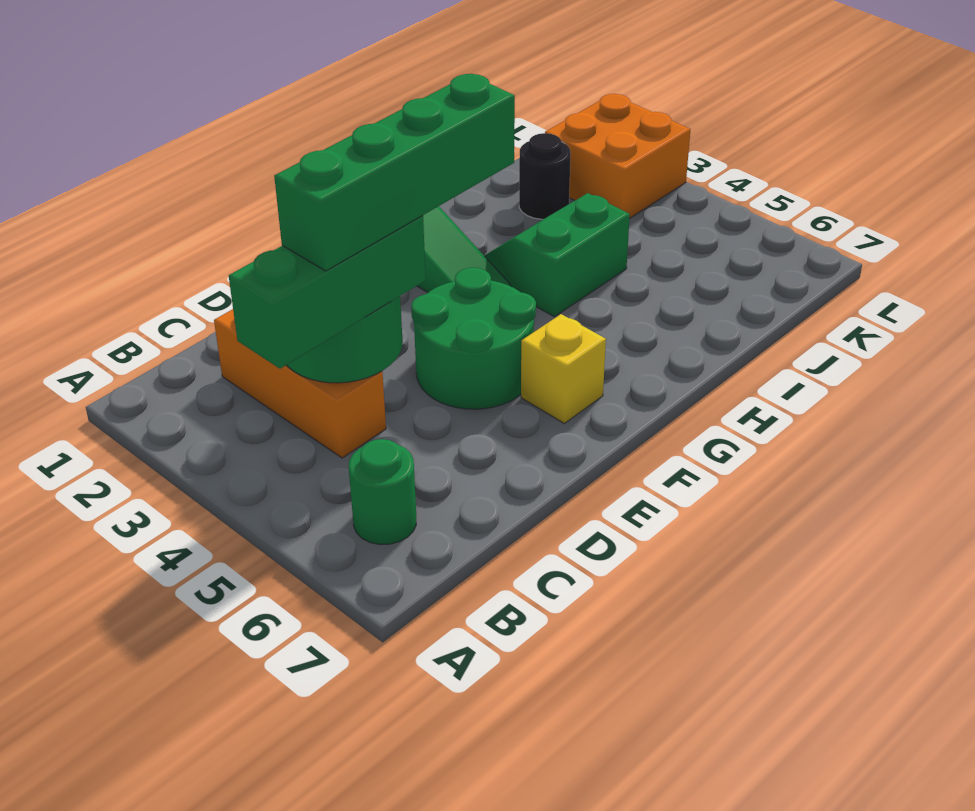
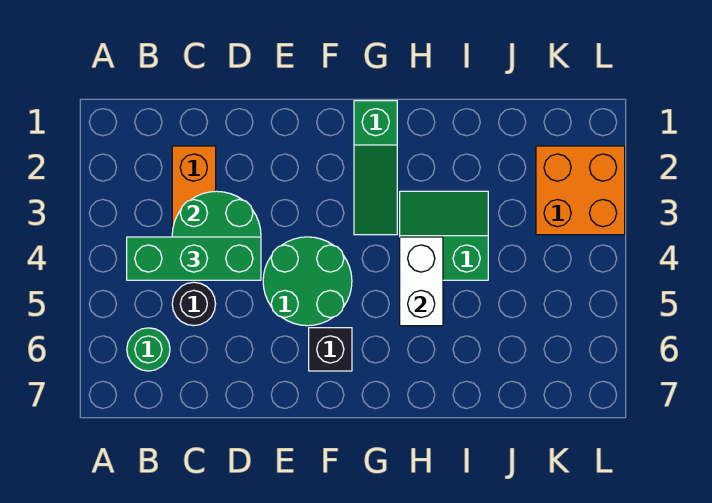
green brick C4:F4 level 4 -> none
yellow brick F6 level 1 -> black brick F6 level 1
none -> white brick H4:H5 level 2
black round brick J2 level 1 -> black round brick C5 level 1

